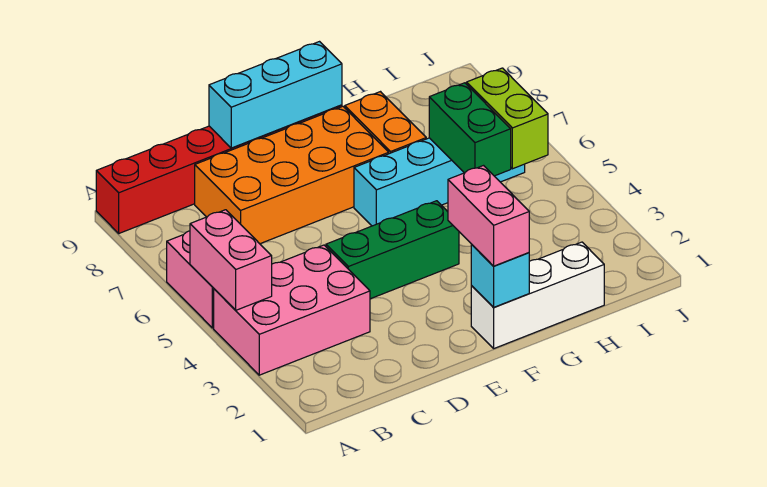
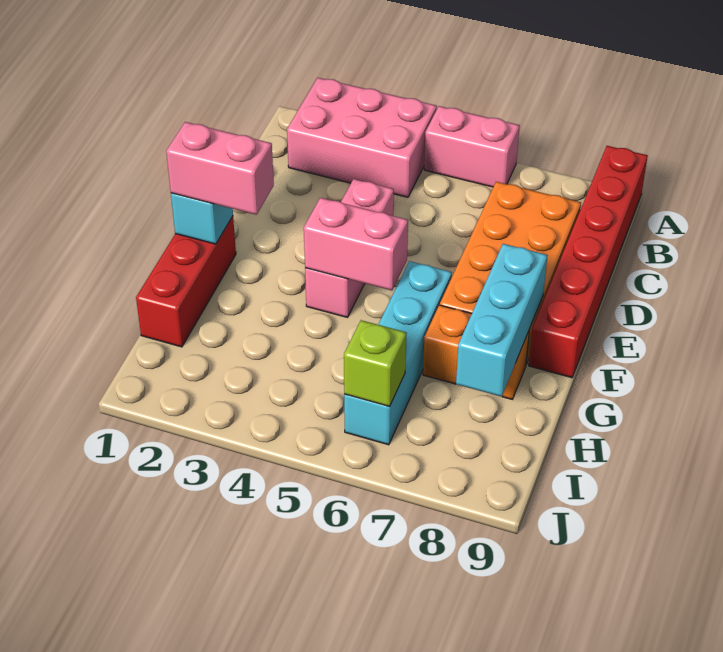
pink brick A3:C4 level 1 -> pink brick A2:B4 level 1
pink brick A4:A5 level 2 -> pink brick F4:F5 level 2
green brick D4:F4 level 1 -> pink brick D4:F4 level 1
cyan brick D9:F9 level 2 -> cyan brick F8:H8 level 2
white brick F1:H1 level 1 -> red brick F1:H1 level 1
green brick H5:H6 level 2 -> none
lime brick I5:I6 level 2 -> lime brick I6 level 2

